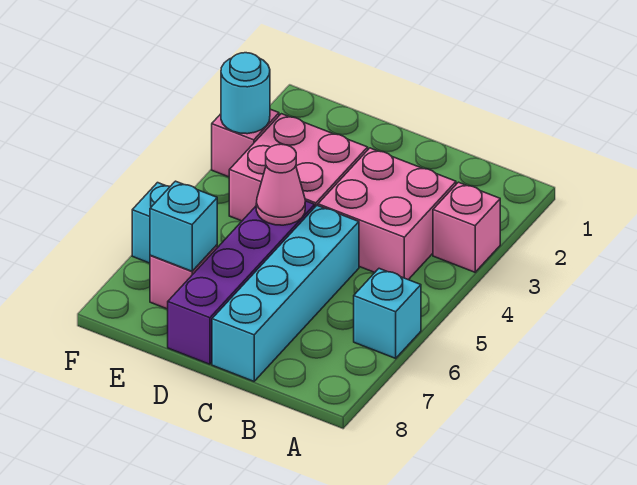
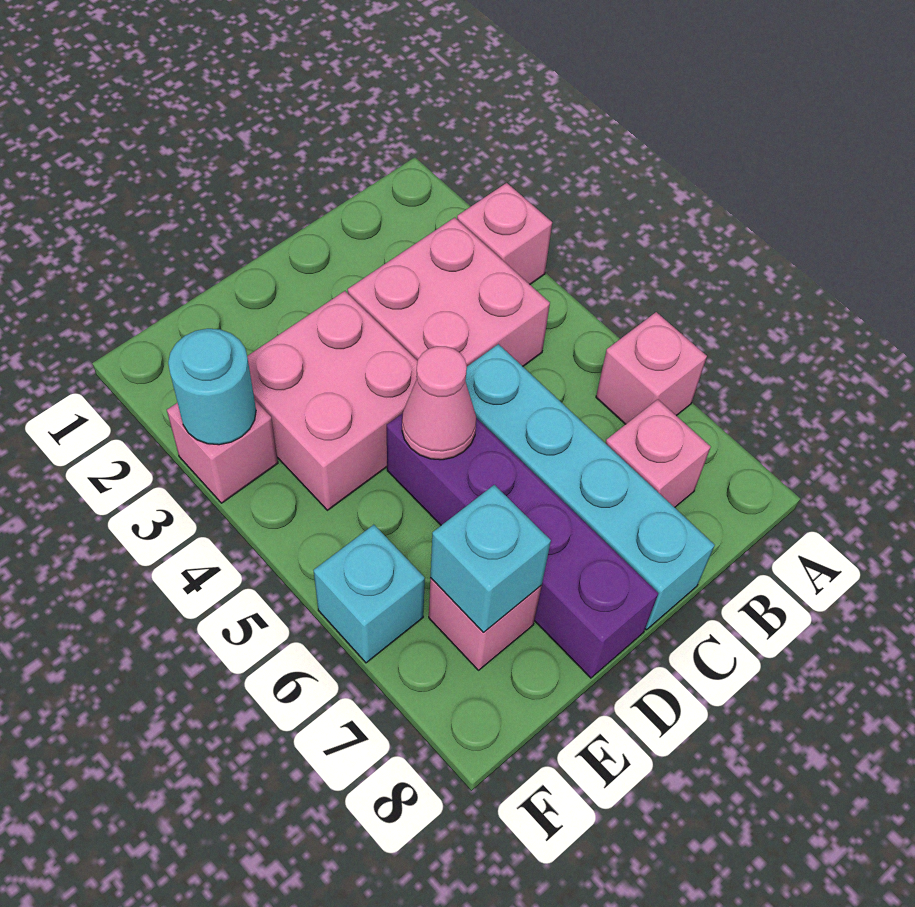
cyan brick A6 level 1 -> pink brick A6 level 1
none -> pink brick B7 level 1

